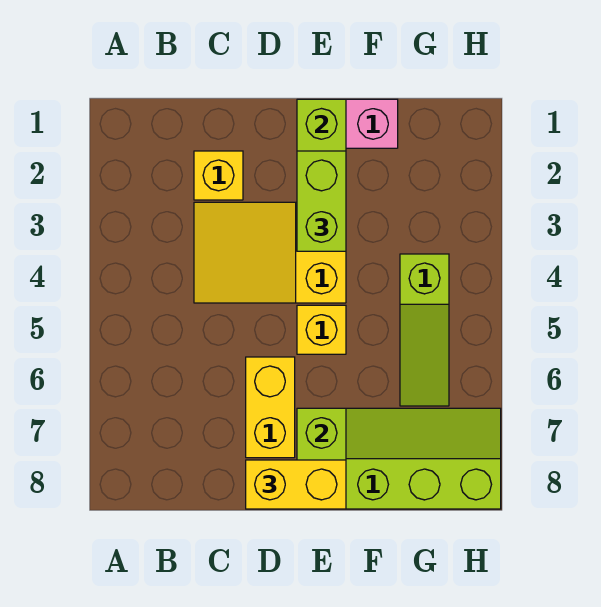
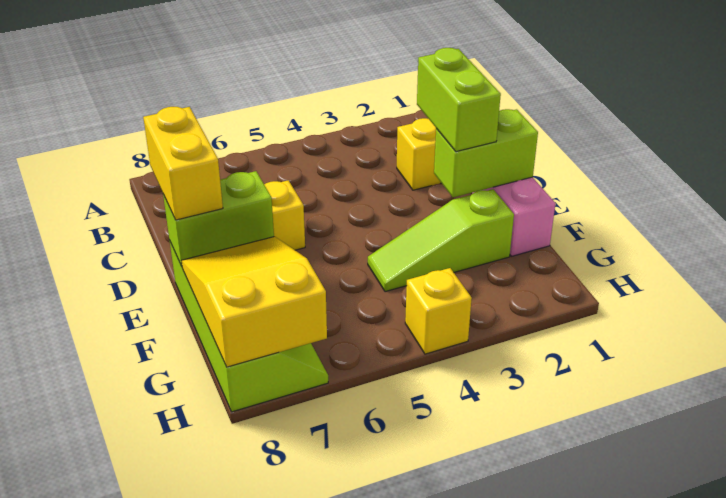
yellow slope C3:E4 level 1 top E -> yellow slope F7:H8 level 2 top H
lime brick E2:E3 level 3 -> lime brick D2:E2 level 3
yellow brick E5 level 1 -> yellow brick H4 level 1
lime slope G4:G6 level 1 top 4 -> lime slope F2:F4 level 1 top 2

